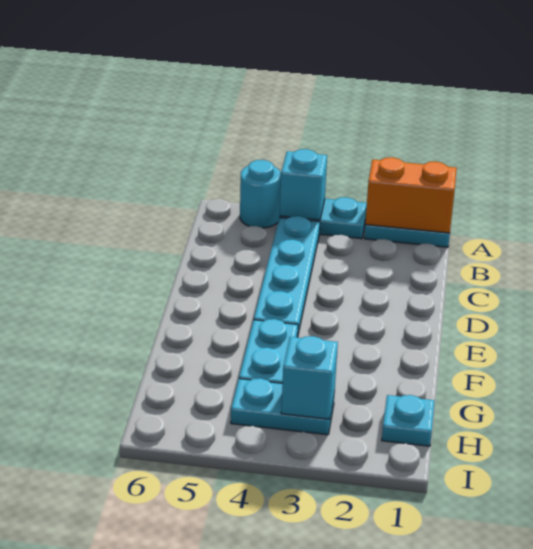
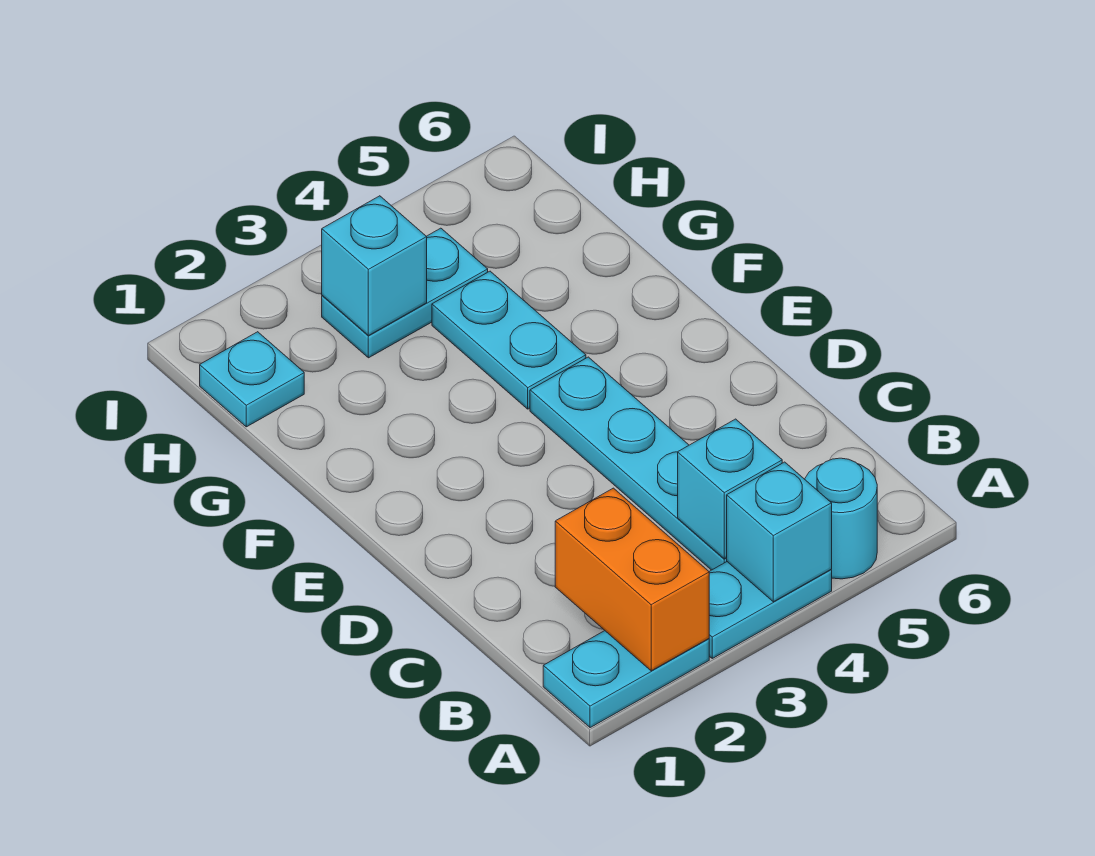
orange brick A1:A2 level 2 -> orange brick A2:B2 level 2
none -> cyan brick B4 level 2

